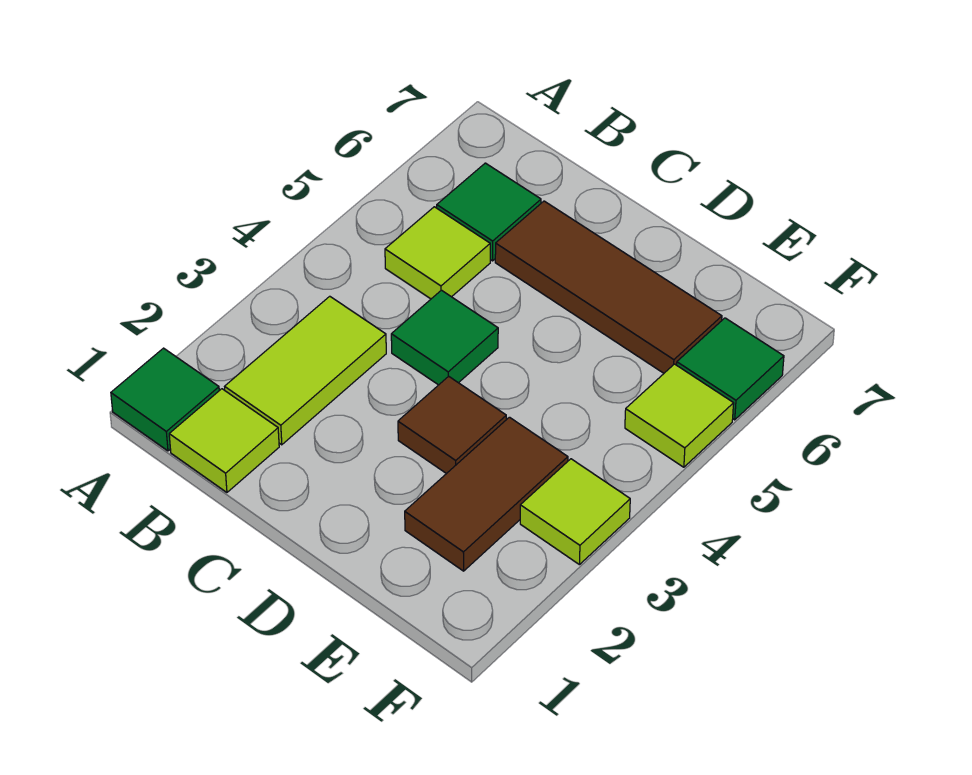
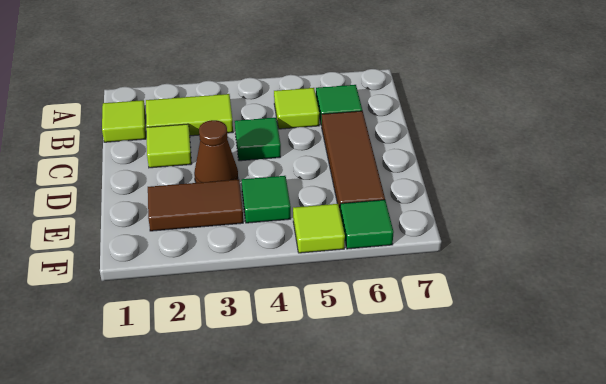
green tile A1 level 1 -> green tile E4 level 1
brown tile D3 level 1 -> brown cone D3 level 1
lime tile F3 level 1 -> lime tile C2 level 1

